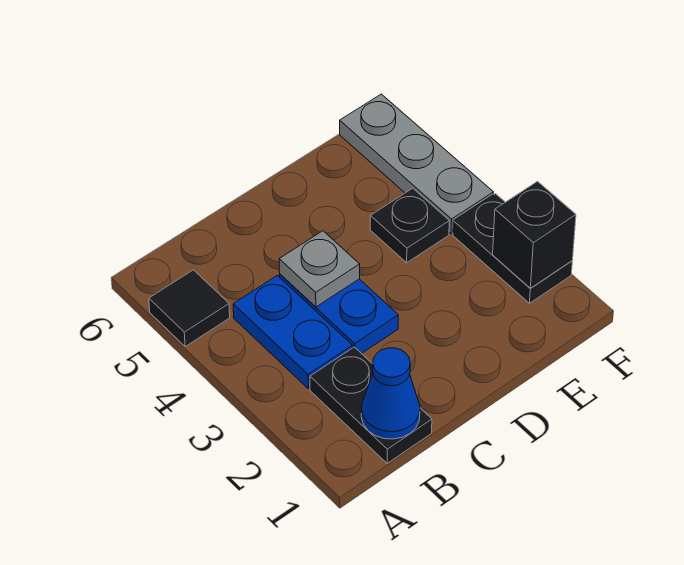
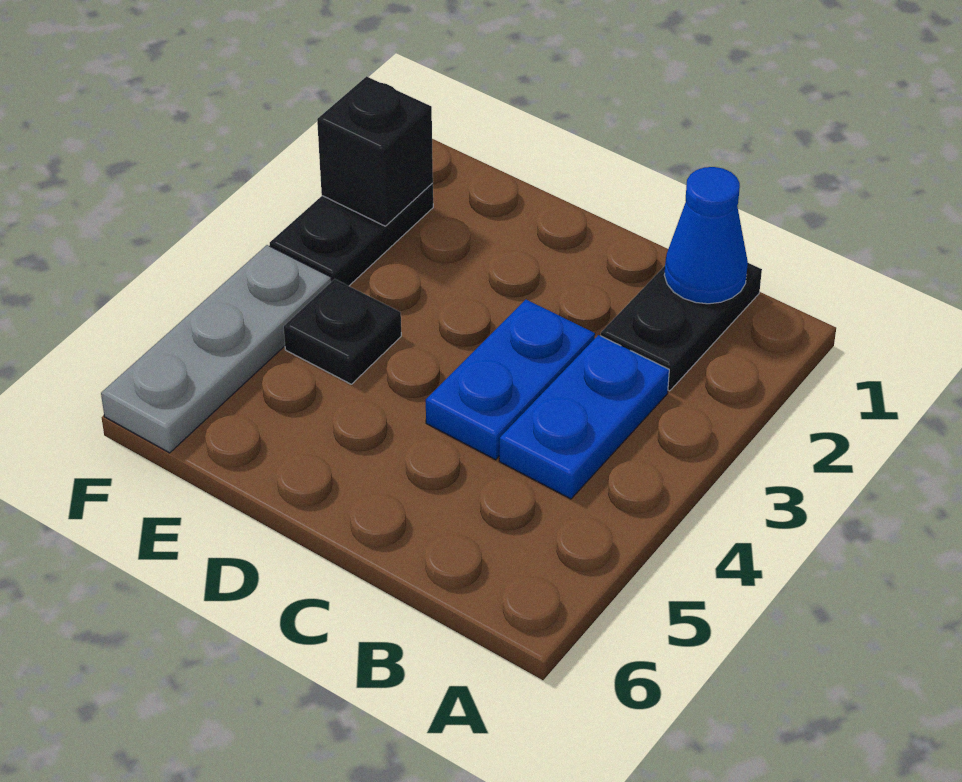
black tile A5 level 1 -> none
grey plate C4 level 2 -> none

